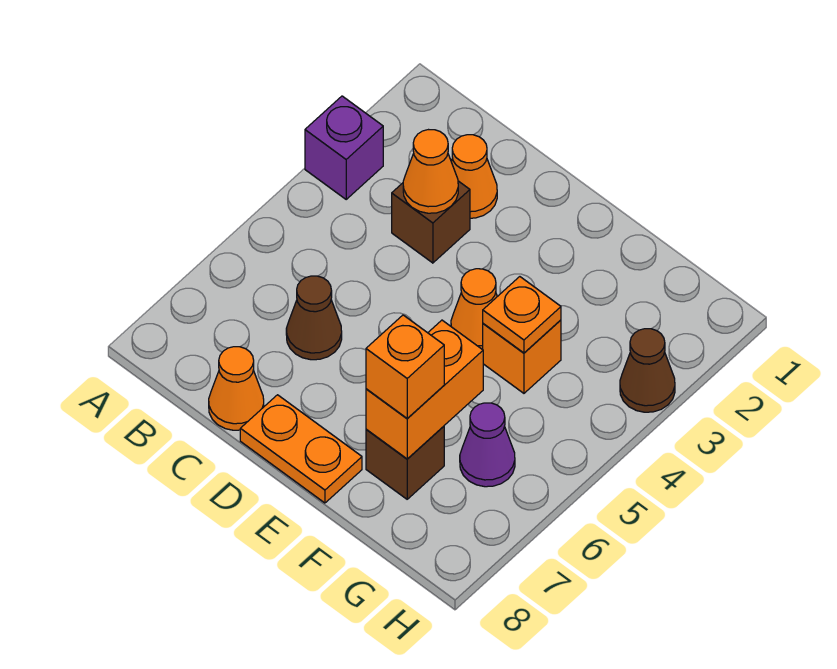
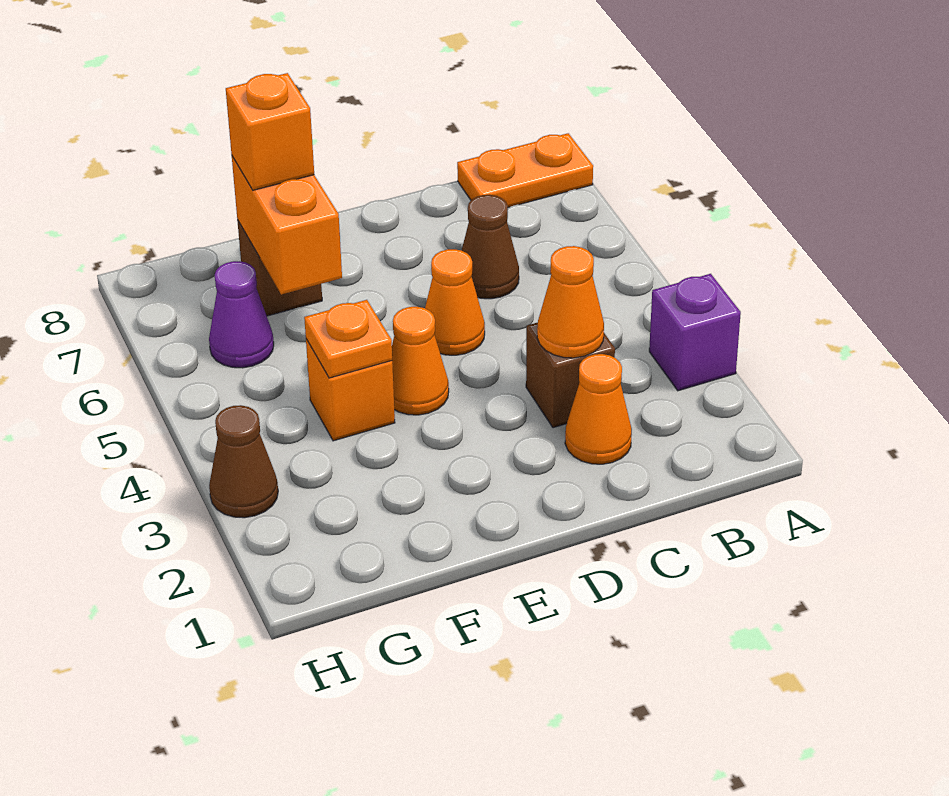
orange cone C8 level 1 -> orange cone D5 level 1
orange plate D8:E8 level 1 -> orange plate A8:B8 level 1

